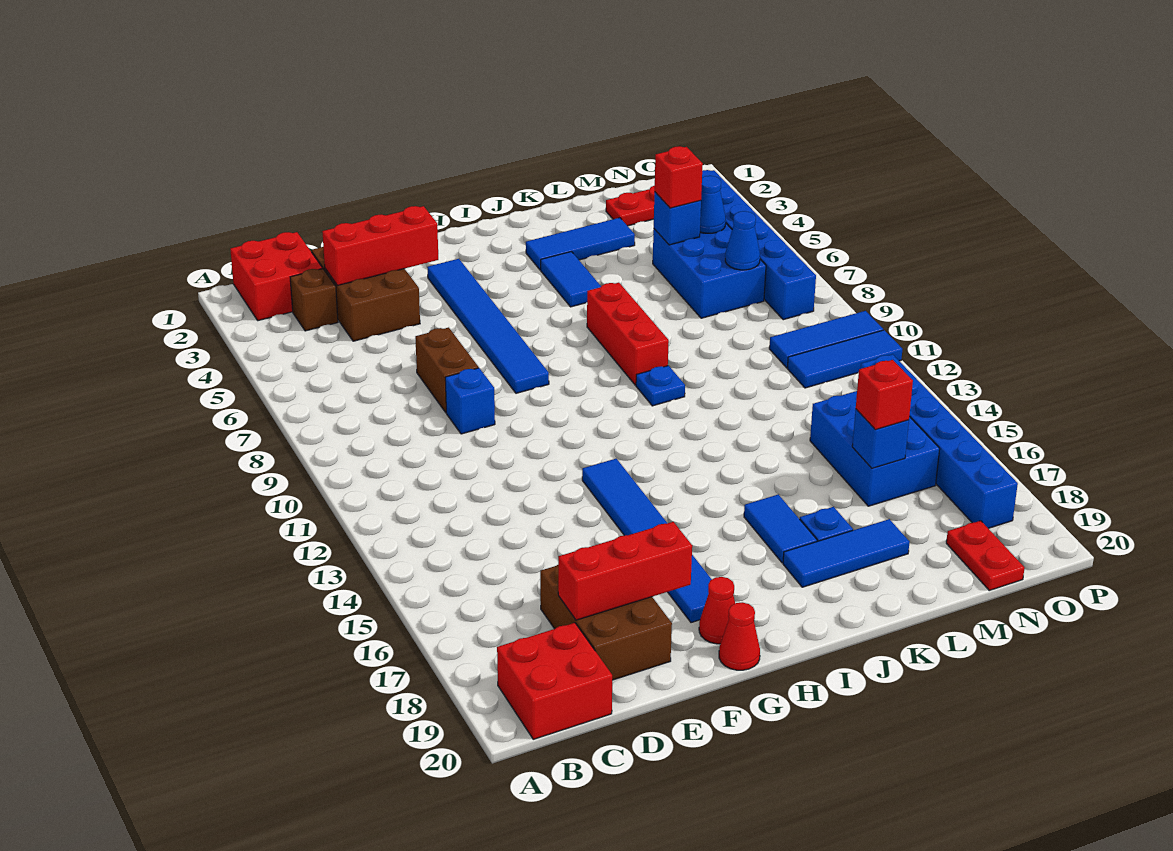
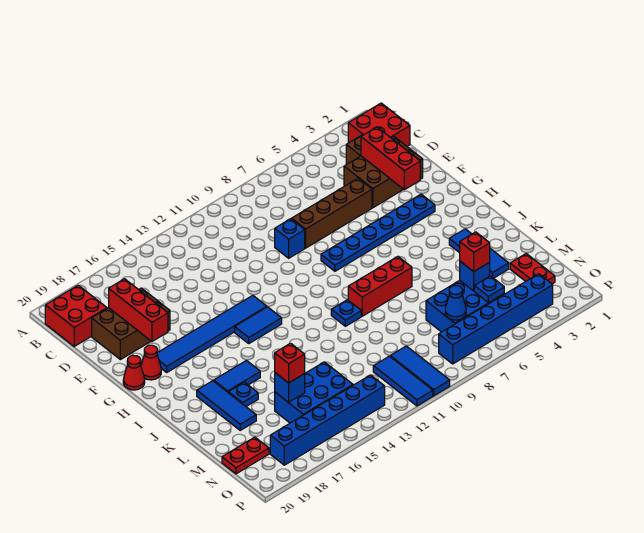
brown brick E7:E8 level 1 -> brown brick E5:E8 level 1
blue tile G3:G8 level 1 -> blue plate G3:G8 level 1
blue tile J4:J5 level 1 -> blue tile H13:H14 level 1
blue cone N5 level 2 -> blue plate N5 level 2

